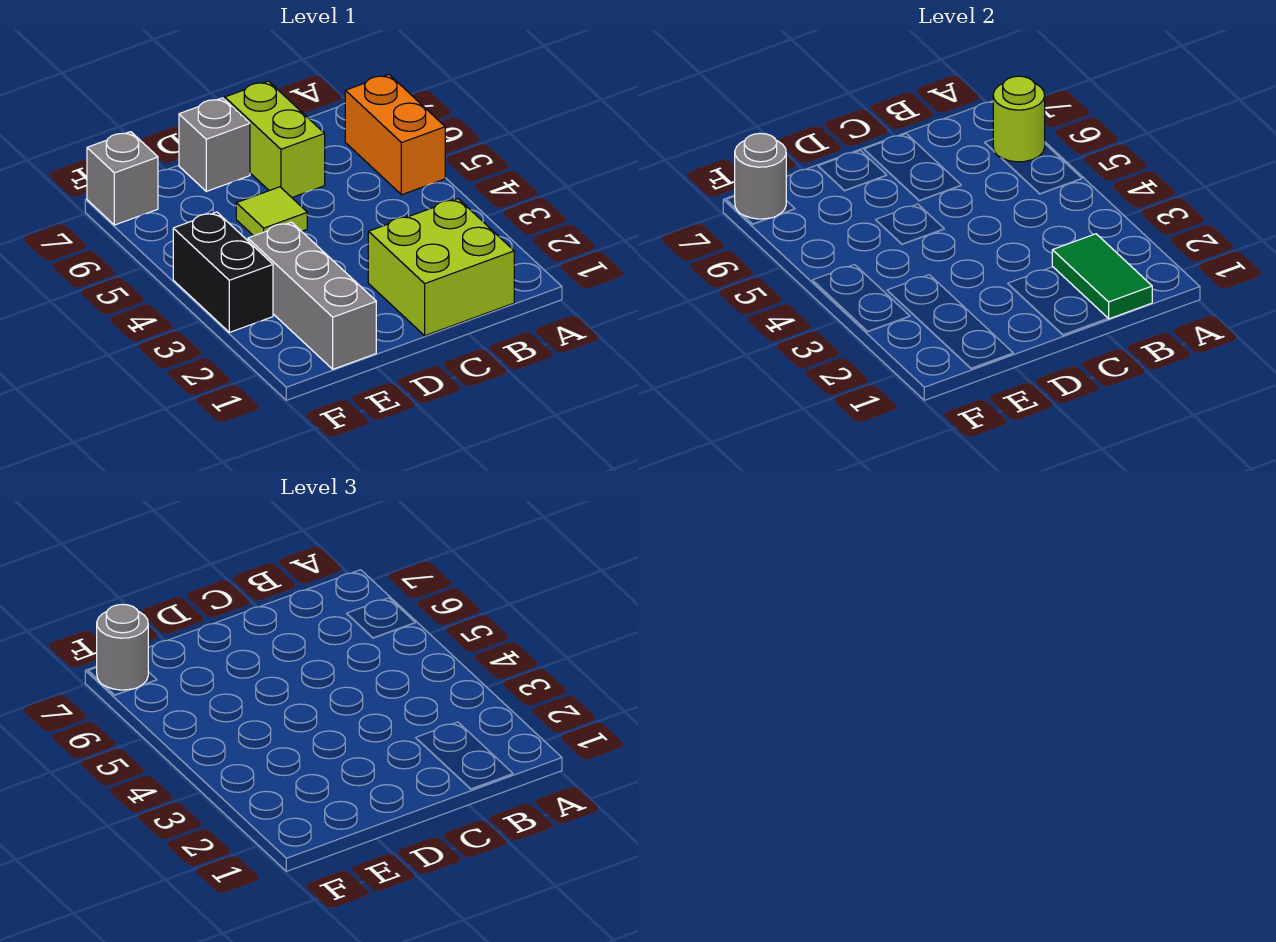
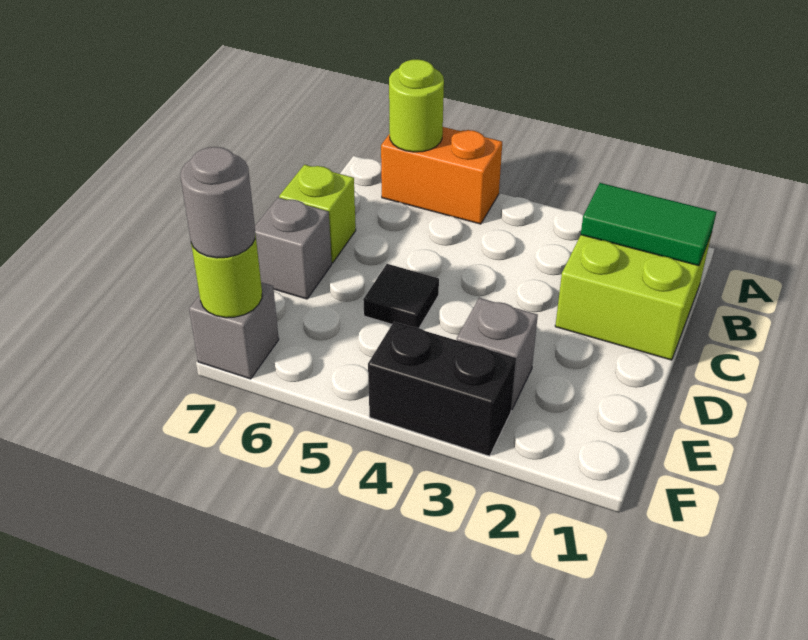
lime brick C6:C7 level 1 -> lime brick C7 level 1
lime tile D5 level 1 -> black tile D5 level 1
grey brick E1:E3 level 1 -> grey brick E3 level 1
grey round brick F7 level 2 -> lime round brick F7 level 2

